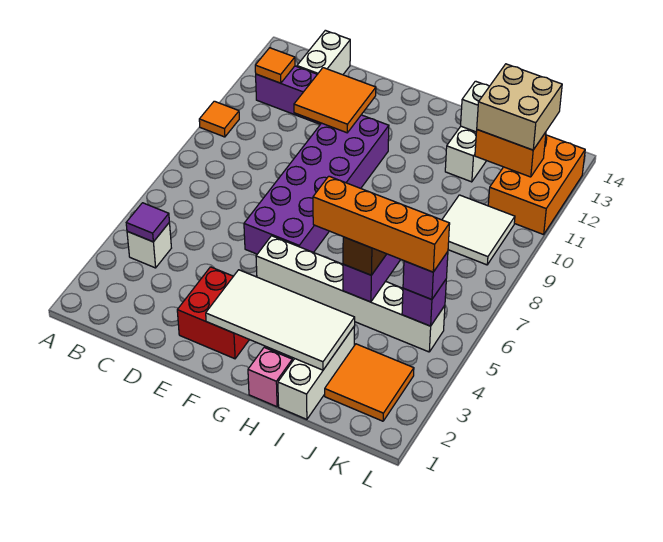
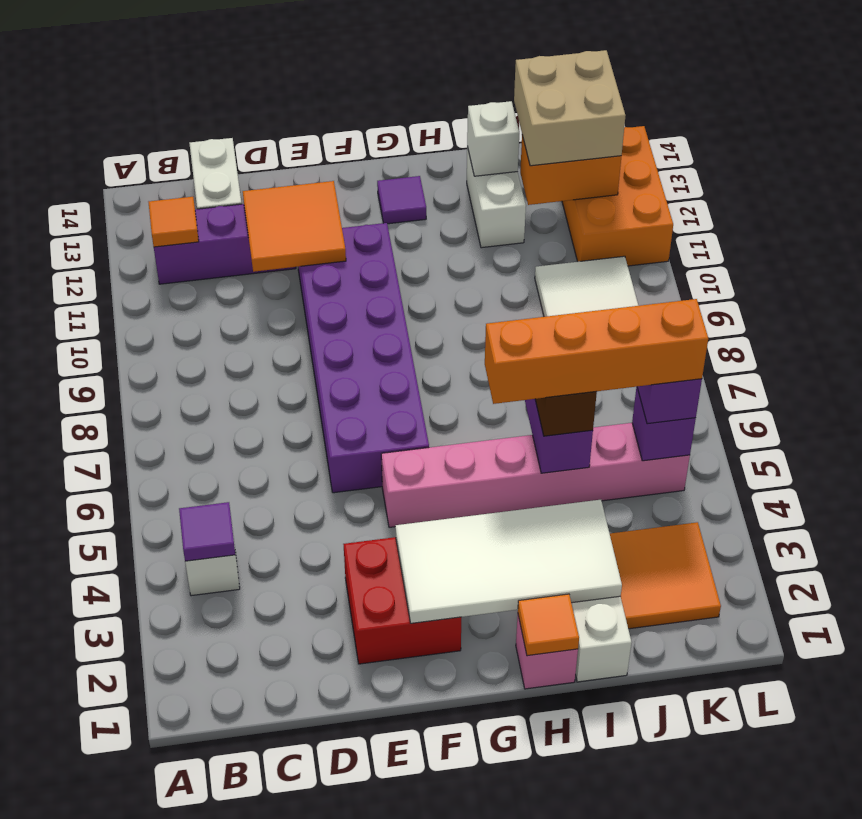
orange tile A10 level 1 -> orange tile H1 level 2
white brick F5:K5 level 1 -> pink brick F5:K5 level 1
none -> purple tile G13 level 1

